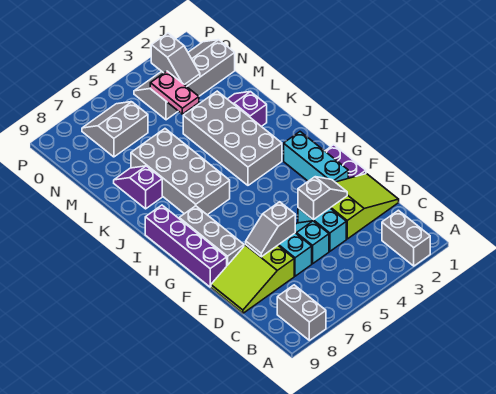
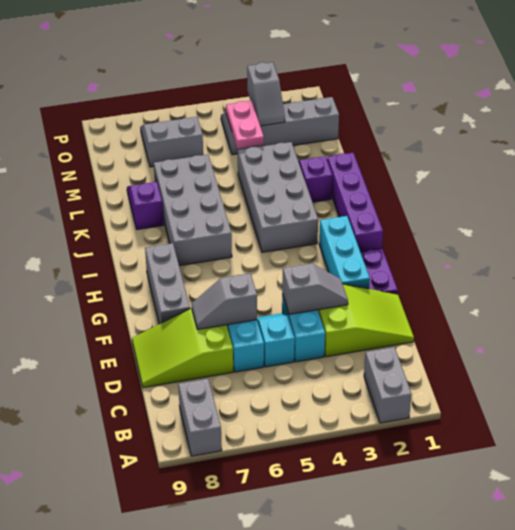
purple brick F9:I9 level 1 -> purple brick H1:K1 level 1

